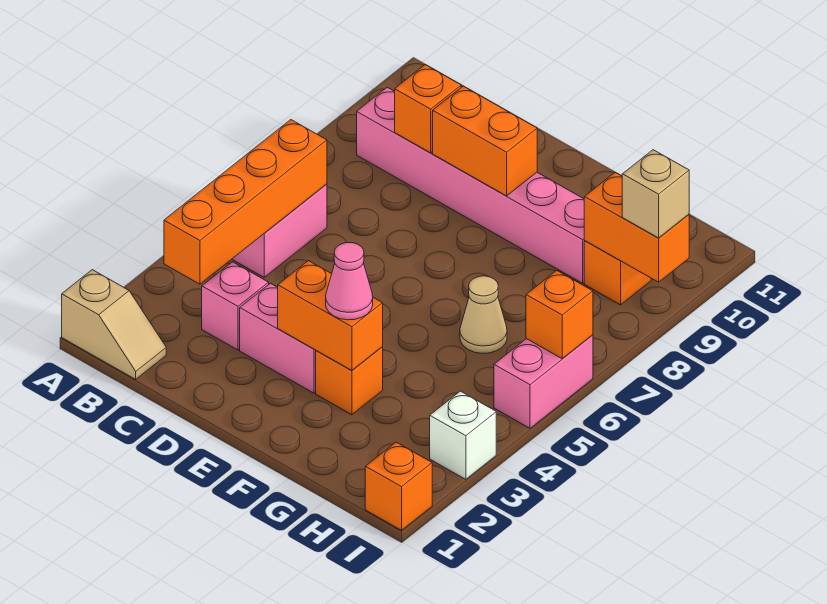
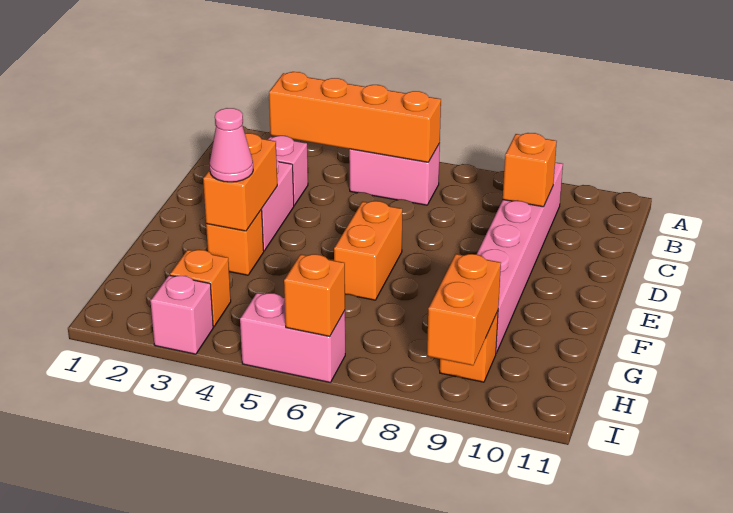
tan slope A1:B1 level 1 top A -> none
orange brick D9:E9 level 2 -> orange brick E6:F6 level 1
tan cone G6 level 1 -> none
orange brick I1 level 1 -> orange brick H3 level 1
white brick I3 level 1 -> pink brick I3 level 1
tan brick I9 level 3 -> none

